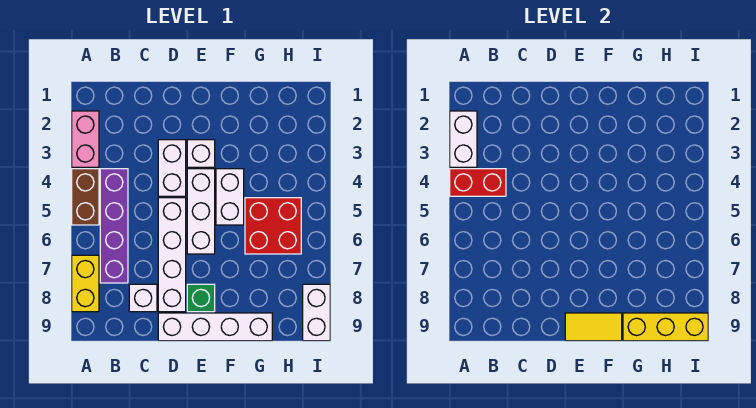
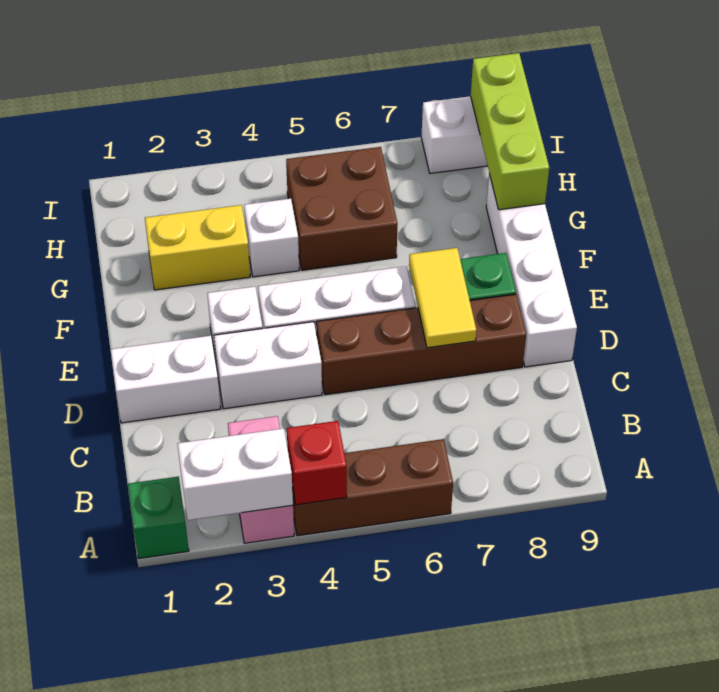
none -> green brick A1 level 1
pink brick A2:A3 level 1 -> pink brick A3:B3 level 1
brown brick A4:A5 level 1 -> brown brick A4:A6 level 1
red brick A4:B4 level 2 -> red brick A4 level 2
yellow brick A7:A8 level 1 -> yellow brick G2:G3 level 1
purple brick B4:B7 level 1 -> none
white brick C8 level 1 -> white brick G4 level 1
white brick D5:D8 level 1 -> brown brick D5:D8 level 1
yellow tile E9:F9 level 2 -> yellow tile D7:E7 level 2
white brick F4:F5 level 1 -> white brick D1:D2 level 1
red brick G5:H6 level 1 -> brown brick G5:H6 level 1
yellow brick G9:I9 level 2 -> lime brick G9:I9 level 2

